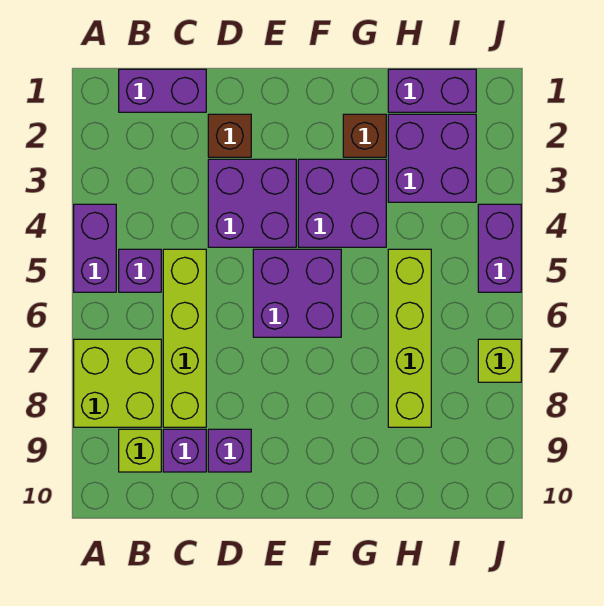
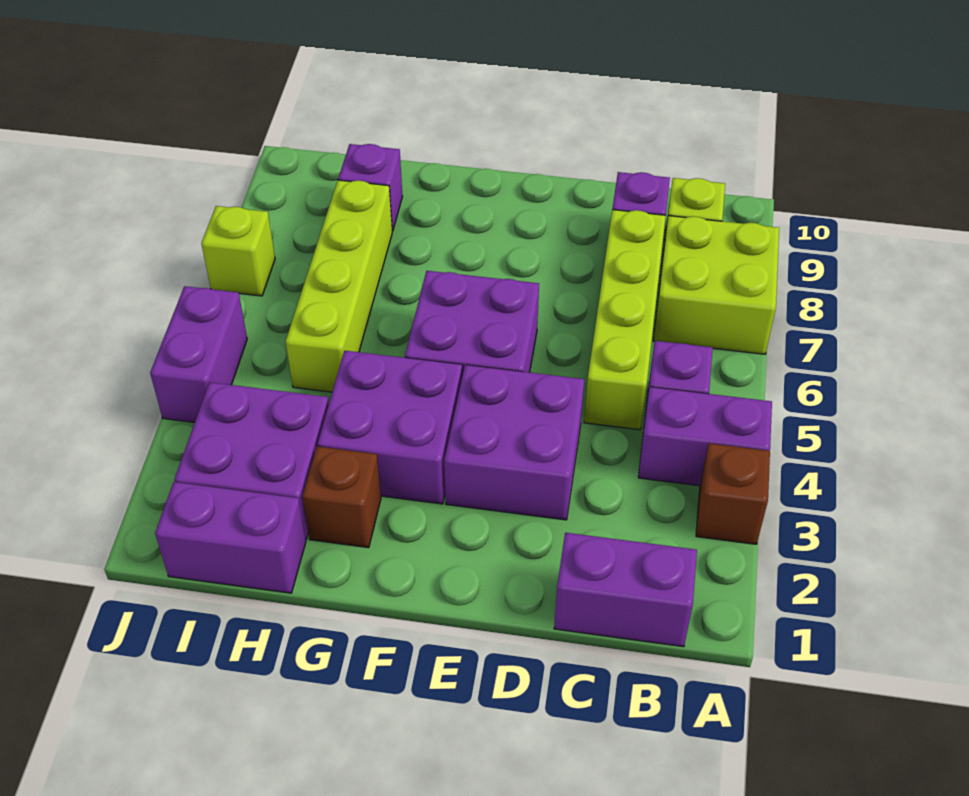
purple brick A4:A5 level 1 -> purple brick A4:B4 level 1
brown brick D2 level 1 -> brown brick A3 level 1
purple brick D9 level 1 -> purple brick H9 level 1

